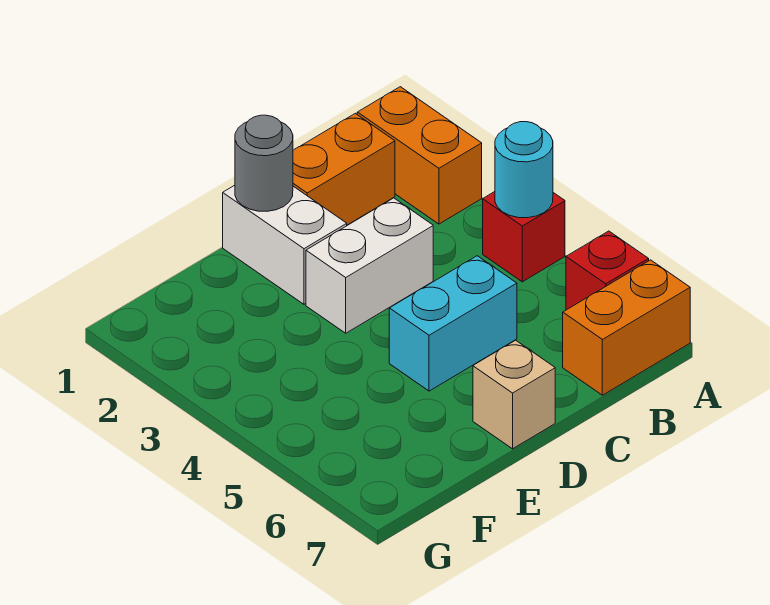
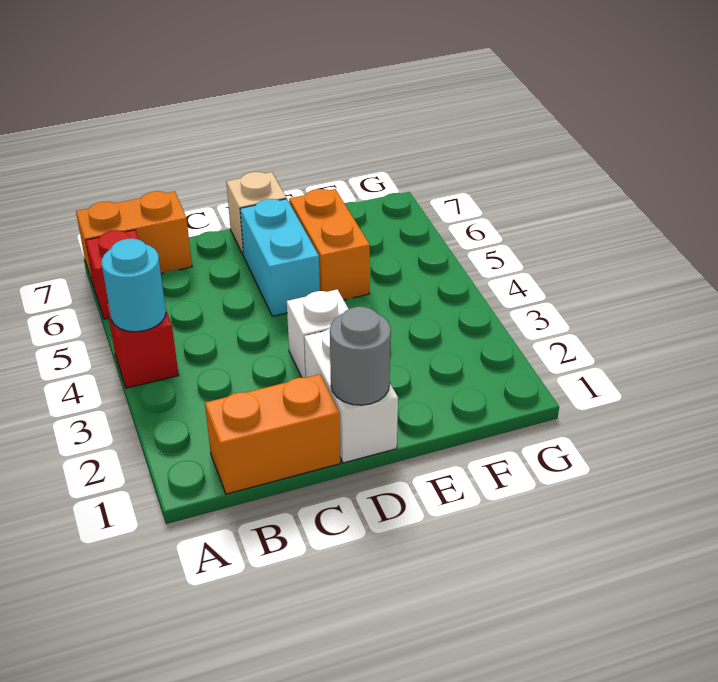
orange brick A1:A2 level 1 -> orange brick E5:E6 level 1
white brick C3:D3 level 1 -> white brick D3 level 1
cyan brick C5:D5 level 1 -> cyan brick D5:D6 level 1

